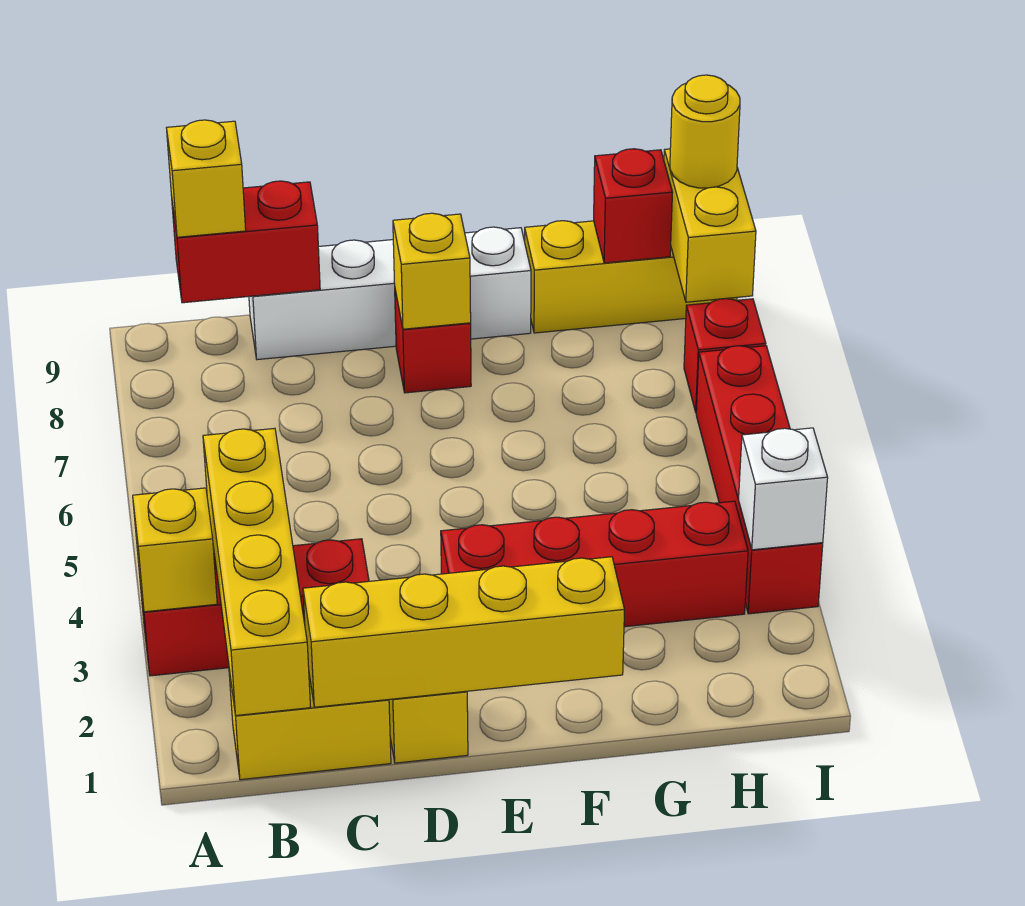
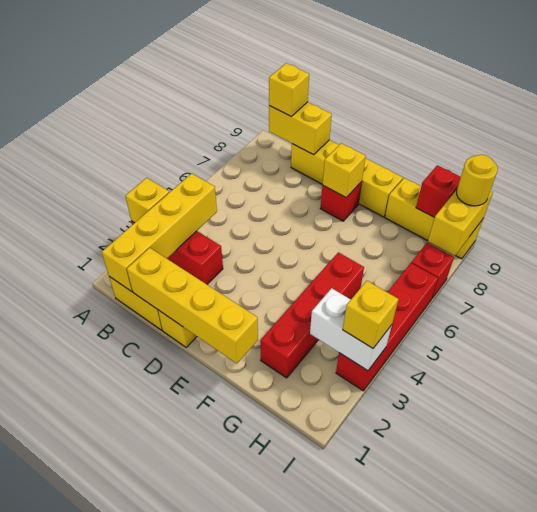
red brick B9:C9 level 2 -> yellow brick B9:C9 level 2
white brick C9:F9 level 1 -> yellow brick C9:F9 level 1
red brick E3:H3 level 1 -> red brick G2:G5 level 1
white brick I3 level 2 -> white brick H3:I3 level 2
none -> yellow brick I3 level 3

